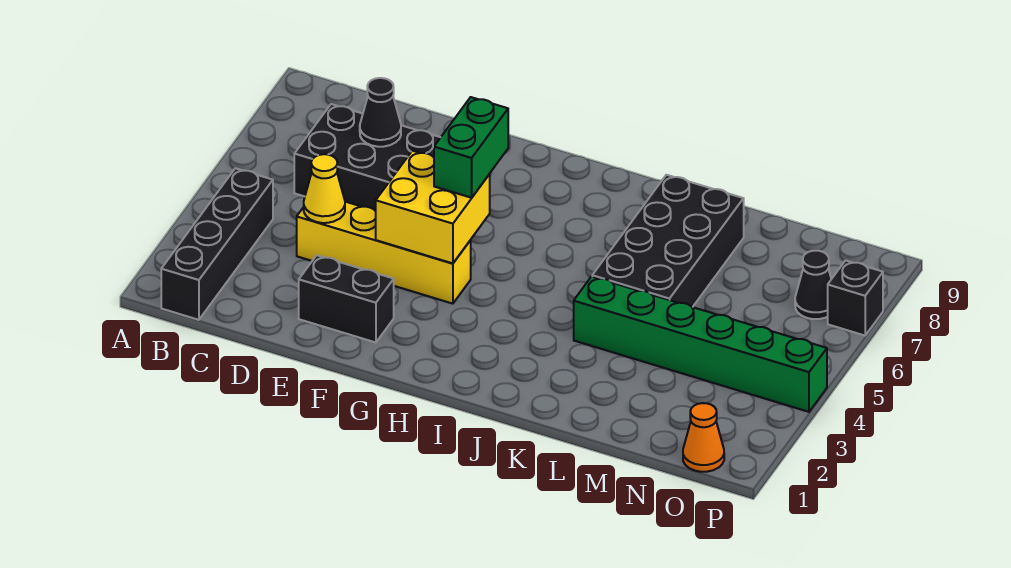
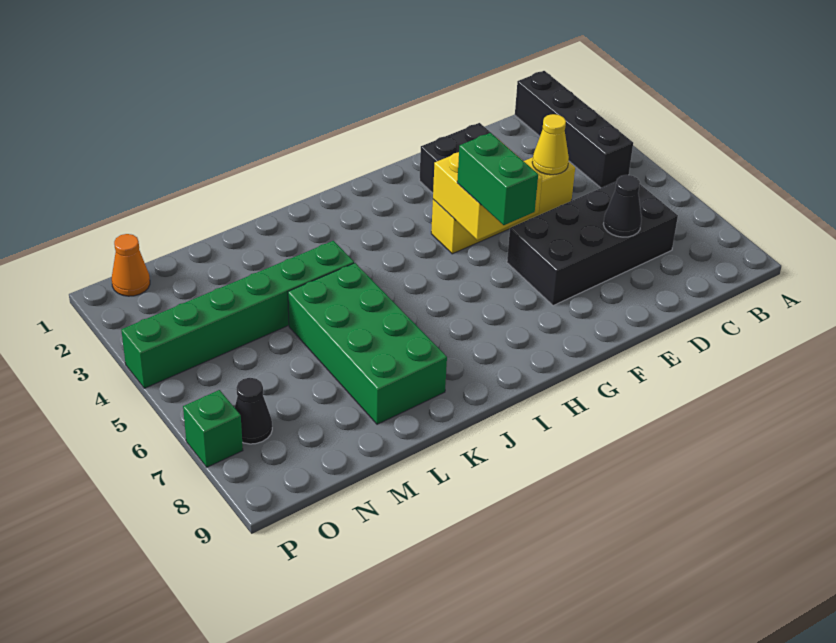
black brick K5:L8 level 1 -> green brick K5:L8 level 1
black brick P7 level 1 -> green brick P7 level 1

